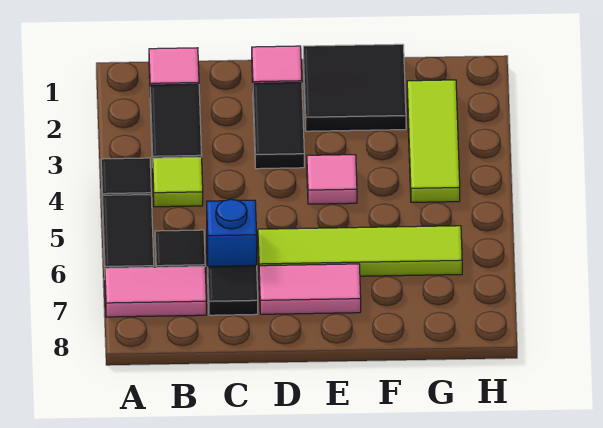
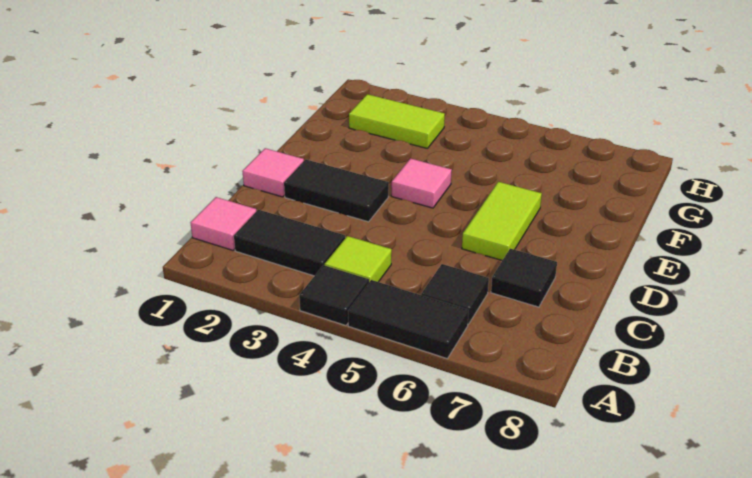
pink tile A7:B7 level 1 -> none
blue brick C6 level 1 -> none
lime tile D6:G6 level 1 -> lime tile D6:E6 level 1
pink tile D7:E7 level 1 -> none
black tile E1:F2 level 1 -> none
lime tile G2:G4 level 1 -> lime tile G2:G3 level 1

